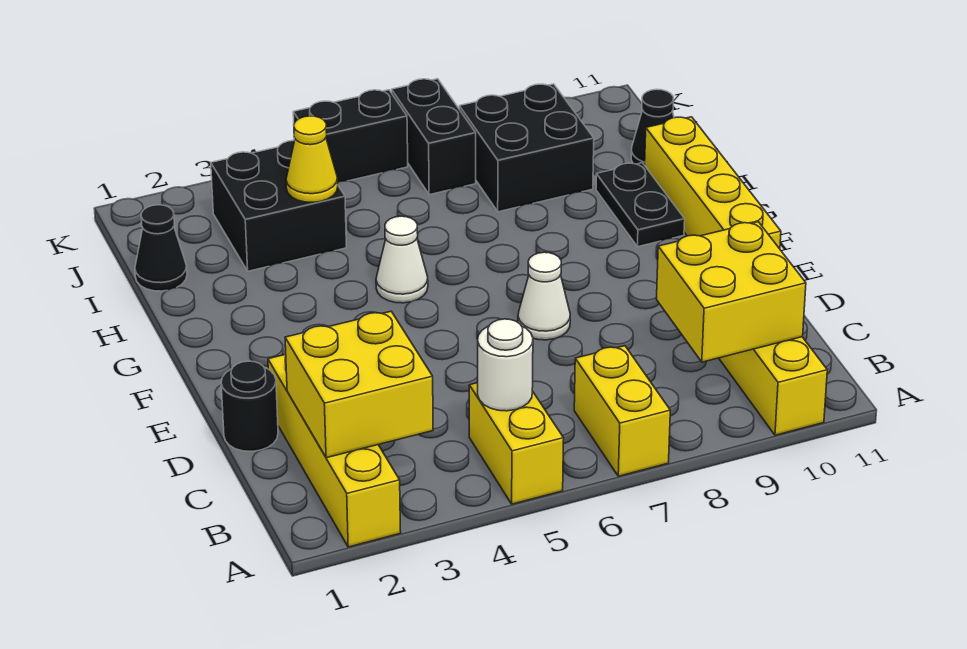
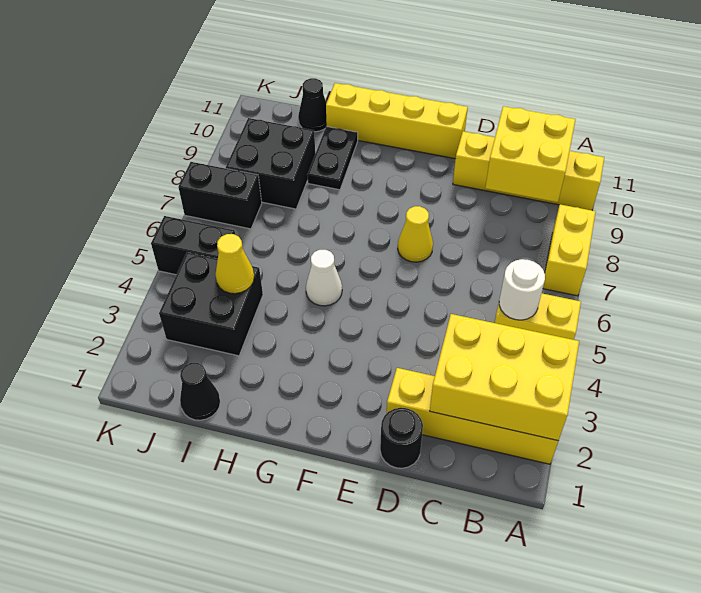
yellow brick A7:B7 level 1 -> yellow brick A7:A8 level 1
yellow brick B2:C3 level 2 -> yellow brick A2:C3 level 2
white cone E7 level 1 -> yellow cone E7 level 1
black plate G10:H10 level 1 -> black plate H9:H10 level 1
black brick K5:K6 level 1 -> black brick J5:K5 level 1

